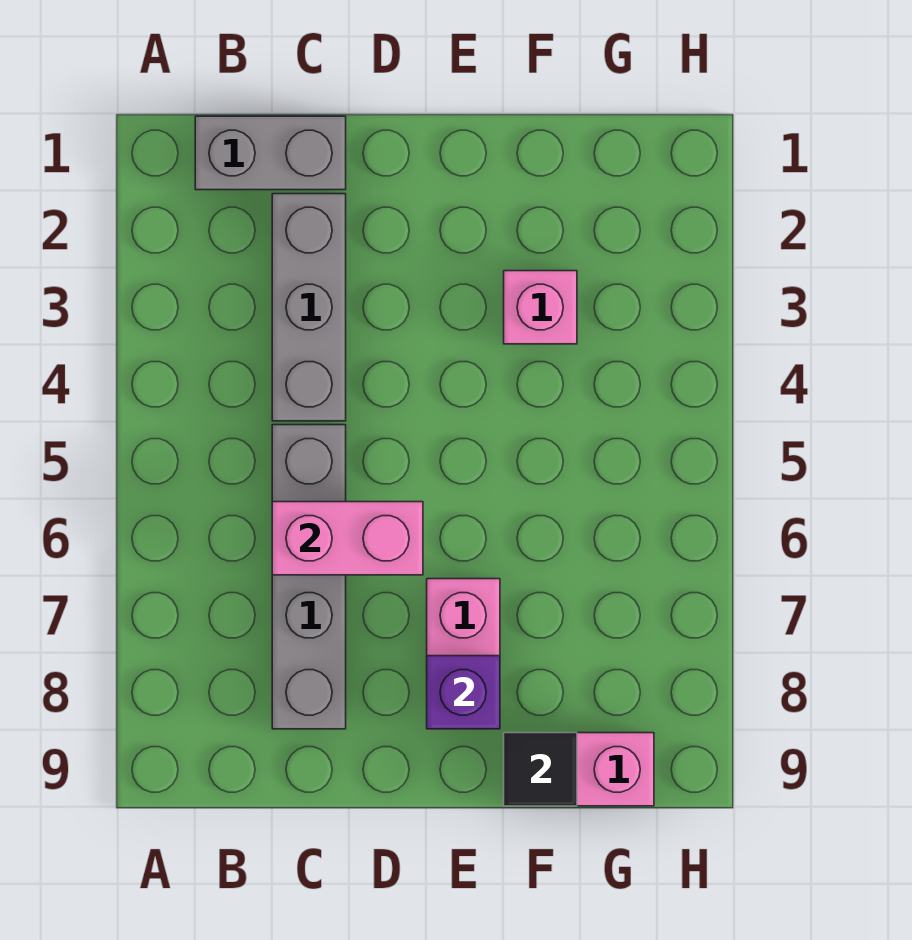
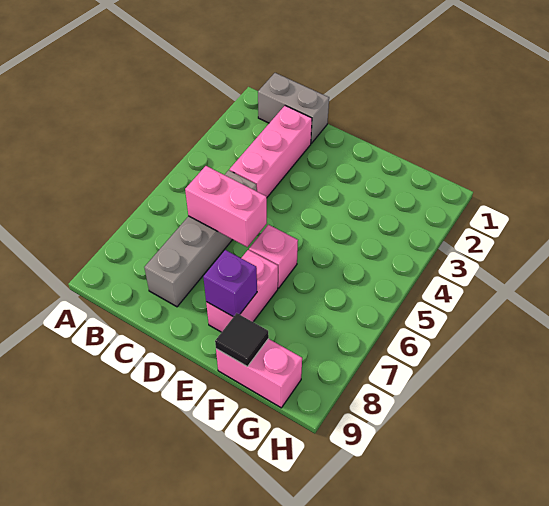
grey brick C2:C4 level 1 -> pink brick C2:C4 level 1
pink brick F3 level 1 -> pink brick E6 level 1

